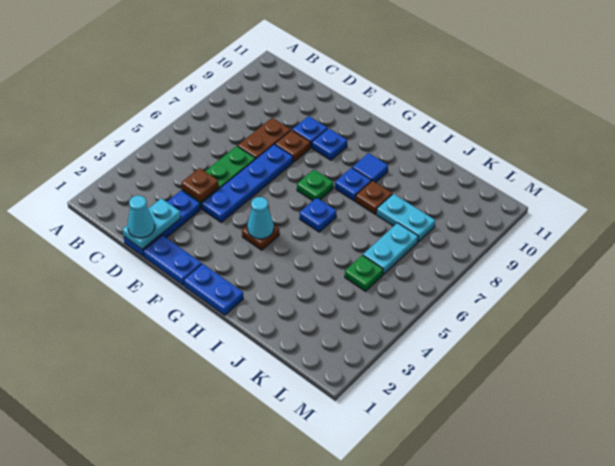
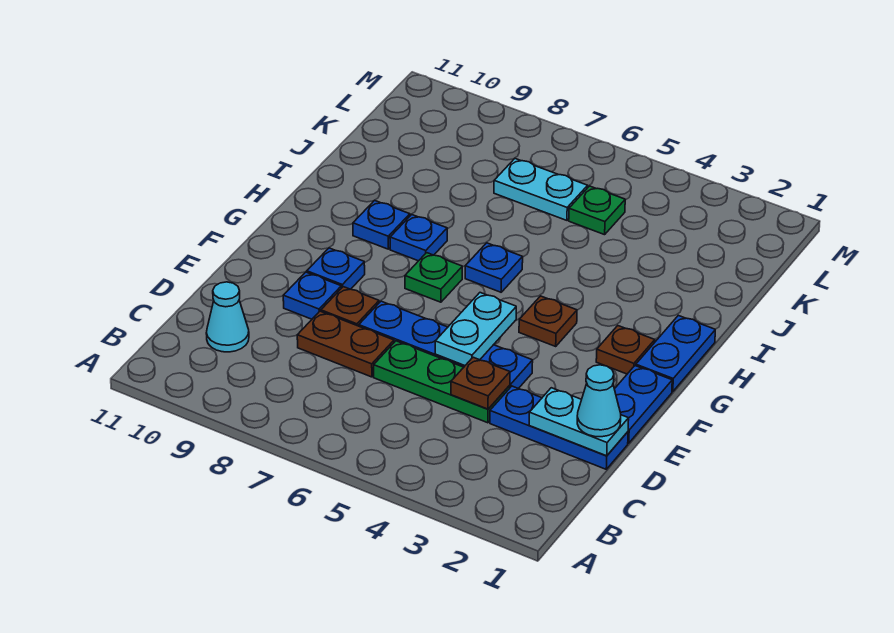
cyan cone G4 level 2 -> cyan cone C10 level 1
blue tile H9 level 1 -> blue plate H9 level 1
brown plate I8 level 1 -> brown plate G2 level 1
cyan plate J8:K8 level 1 -> cyan plate E5:F5 level 2

